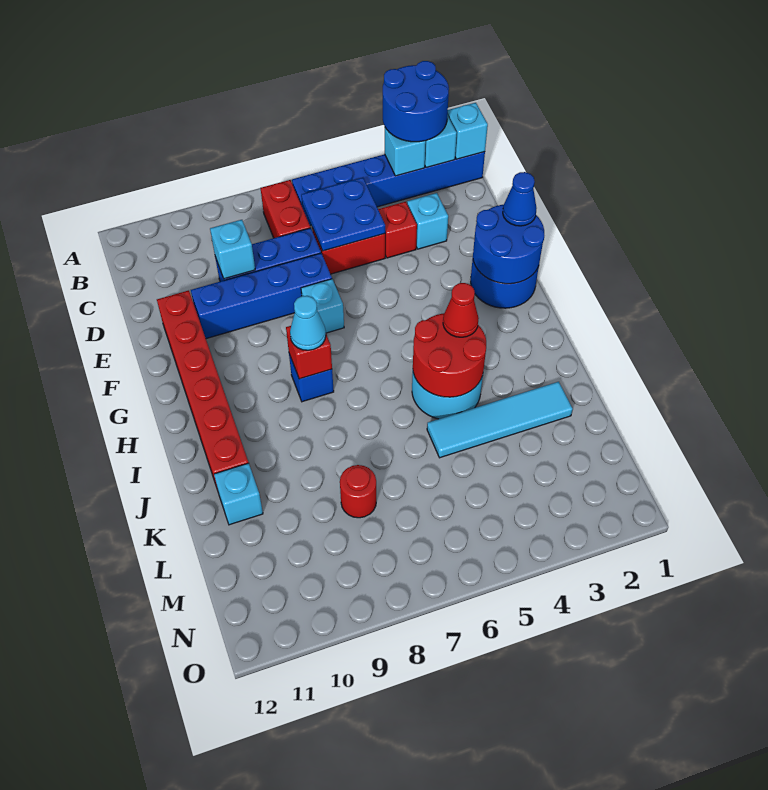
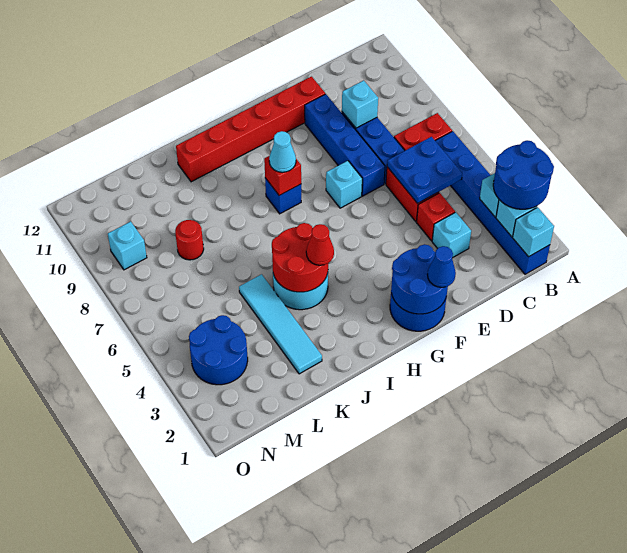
cyan brick K11 level 1 -> cyan brick N9 level 1
none -> blue round brick M3:N4 level 1

